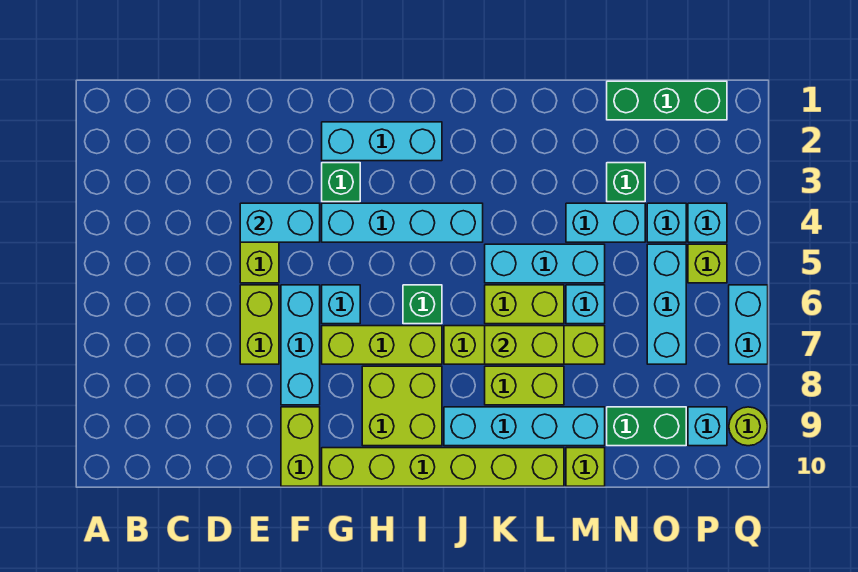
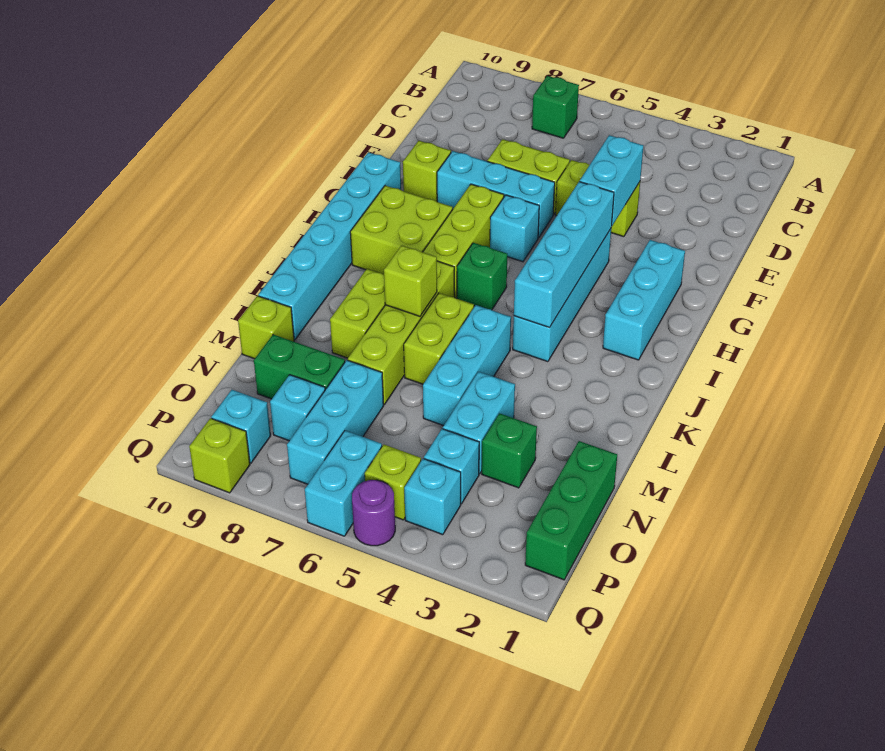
lime brick F9:F10 level 1 -> lime brick F9 level 1
green brick G3 level 1 -> green brick B7 level 1
lime brick G10:L10 level 1 -> cyan brick G10:L10 level 1
cyan brick J9:M9 level 1 -> cyan brick G4:J4 level 2
lime brick K7:L7 level 2 -> lime brick K7 level 2
cyan brick M6 level 1 -> cyan brick O8 level 1
green brick N9:O9 level 1 -> green brick N8:N9 level 1
cyan brick O5:O7 level 1 -> cyan brick N7:P7 level 1
none -> purple round brick Q5 level 1
cyan brick Q6:Q7 level 1 -> cyan brick P6:Q6 level 1
lime round brick Q9 level 1 -> lime brick Q9 level 1

